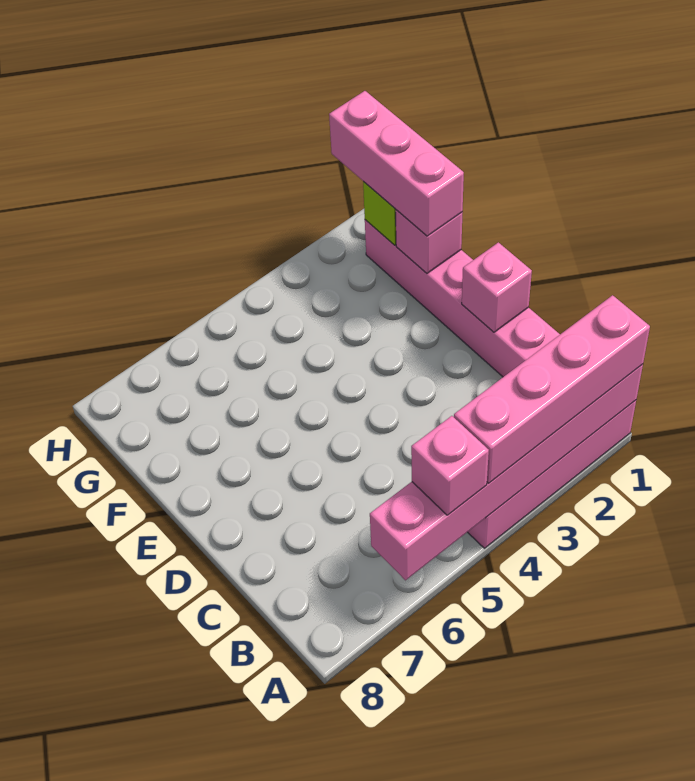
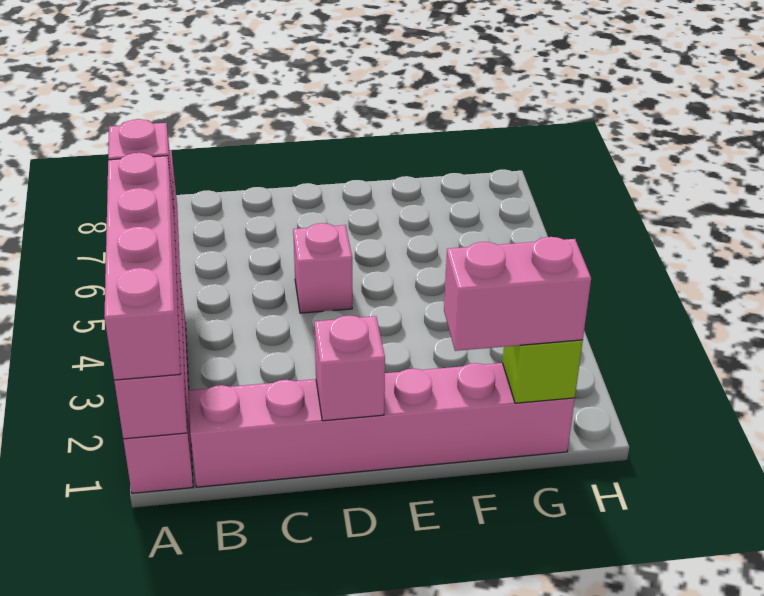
pink brick F1 level 2 -> pink brick D5 level 1
pink brick F1:H1 level 3 -> pink brick F1:G1 level 3

